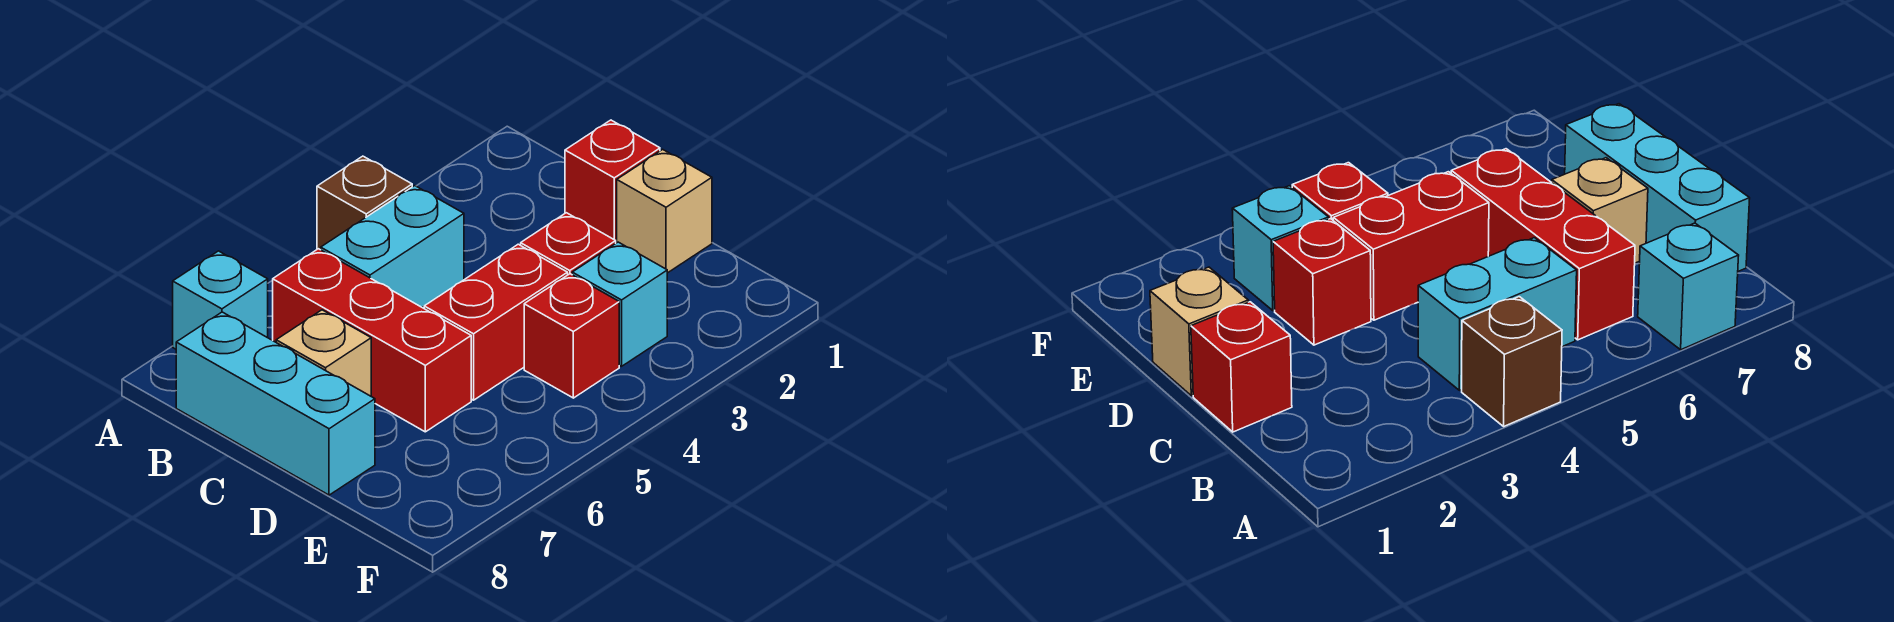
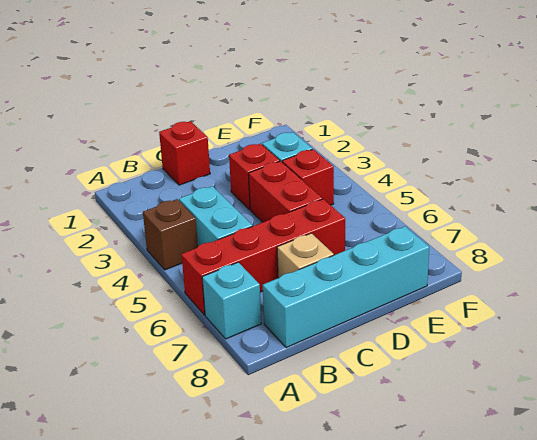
red brick B6:D6 level 1 -> red brick A6:D6 level 1
cyan brick B8:D8 level 1 -> cyan brick B8:E8 level 1
tan brick D1 level 1 -> none

